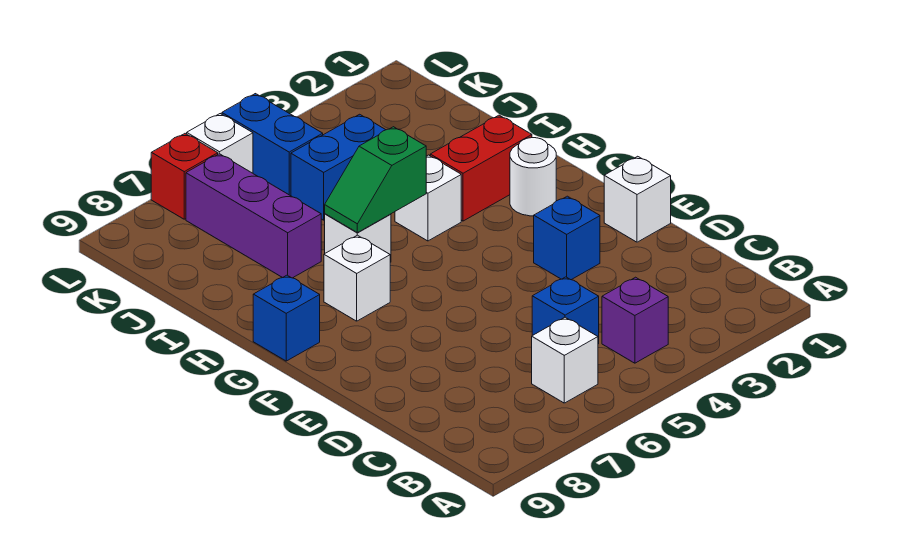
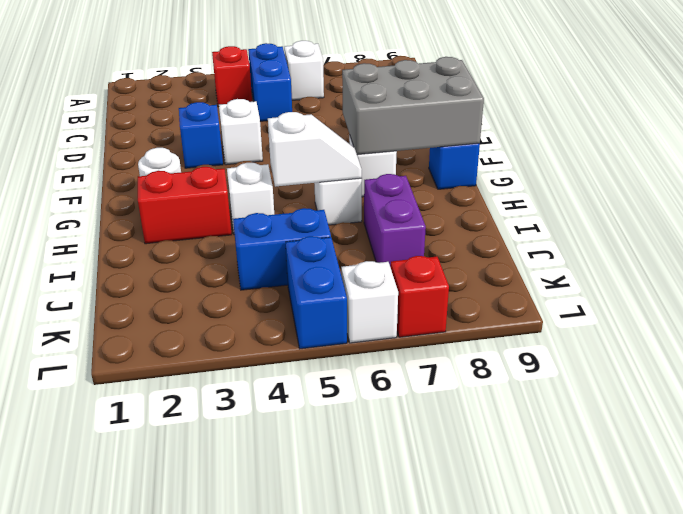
purple brick B4 level 1 -> red brick B4 level 1
blue brick C5 level 1 -> blue brick B5:C5 level 1
white brick E1 level 1 -> white brick E4 level 1
none -> grey brick F7:G9 level 2
green slope H5:H6 level 2 top 5 -> white slope H5:H6 level 2 top 5
purple brick I7:K7 level 1 -> purple brick I7:J7 level 1

